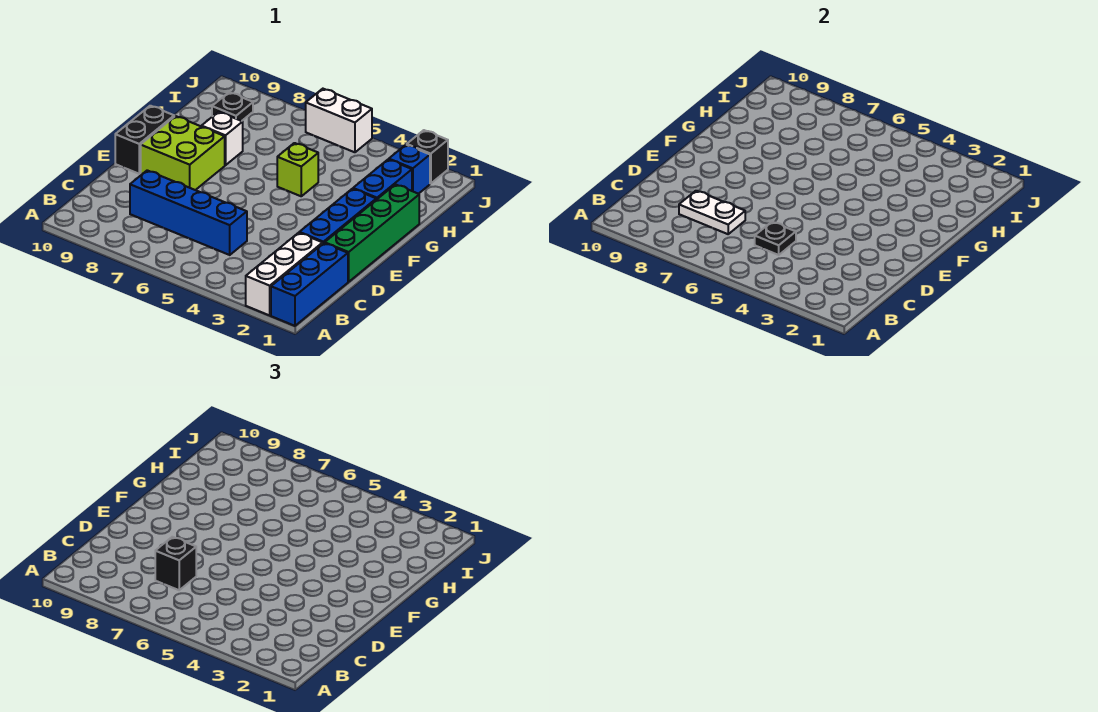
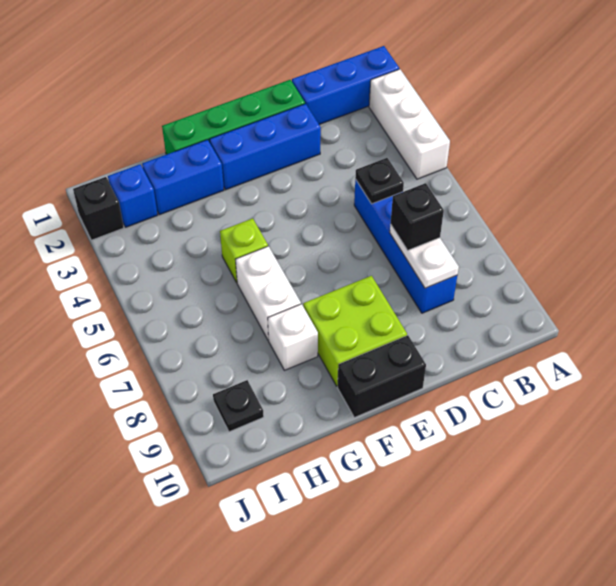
white brick A2:C2 level 1 -> white brick A2:A4 level 1
white brick J5:J6 level 1 -> white brick G6:G7 level 1

